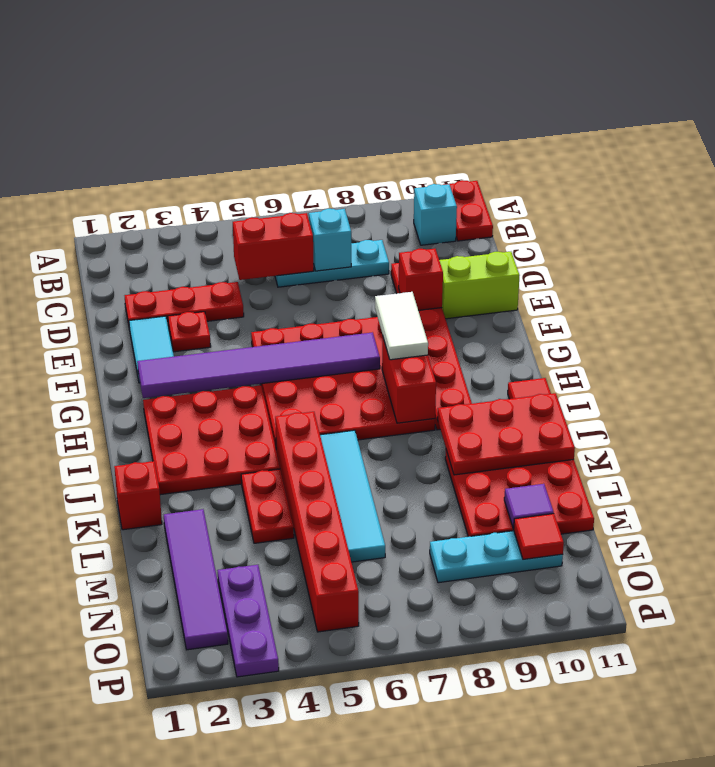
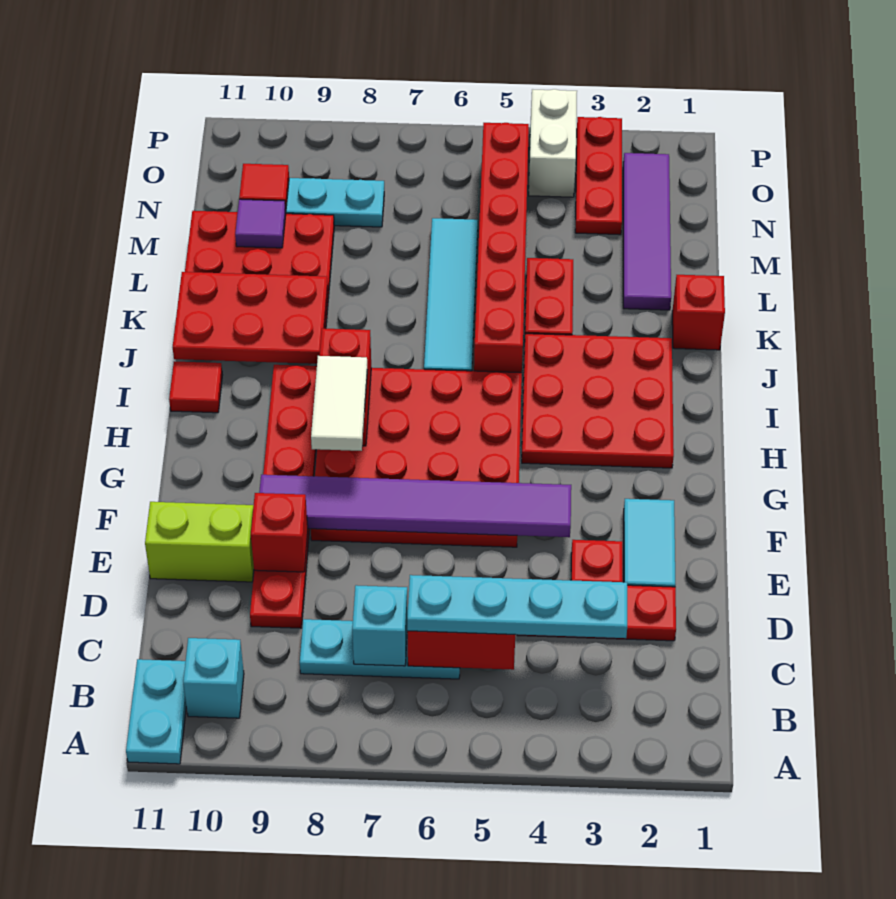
red plate A11:B11 level 1 -> cyan plate A11:B11 level 1
none -> cyan plate C3:C6 level 3
purple tile G2:G7 level 2 -> purple tile F4:F9 level 2
purple plate N3:P3 level 1 -> red plate N3:P3 level 1
none -> white brick O4:P4 level 1

